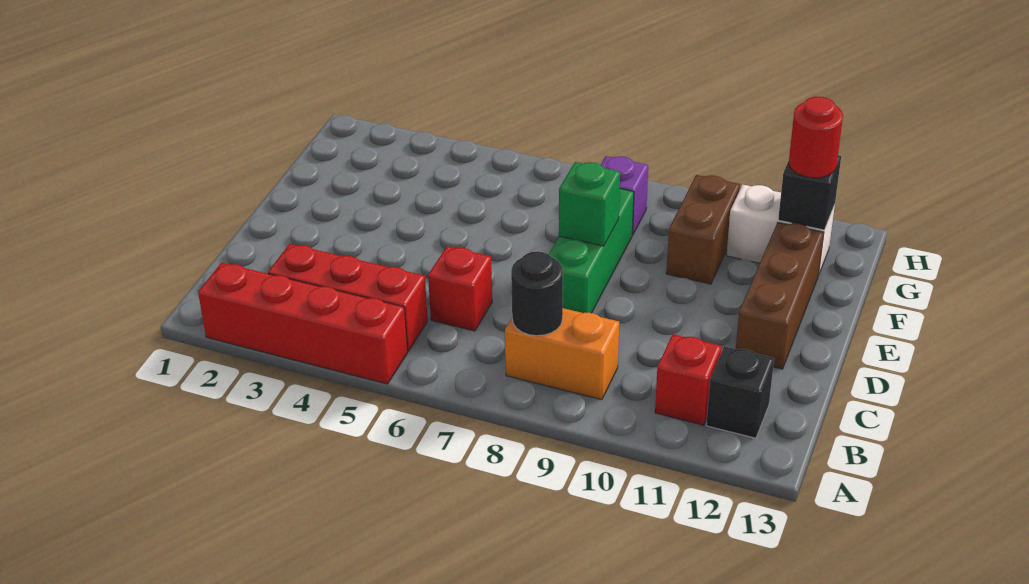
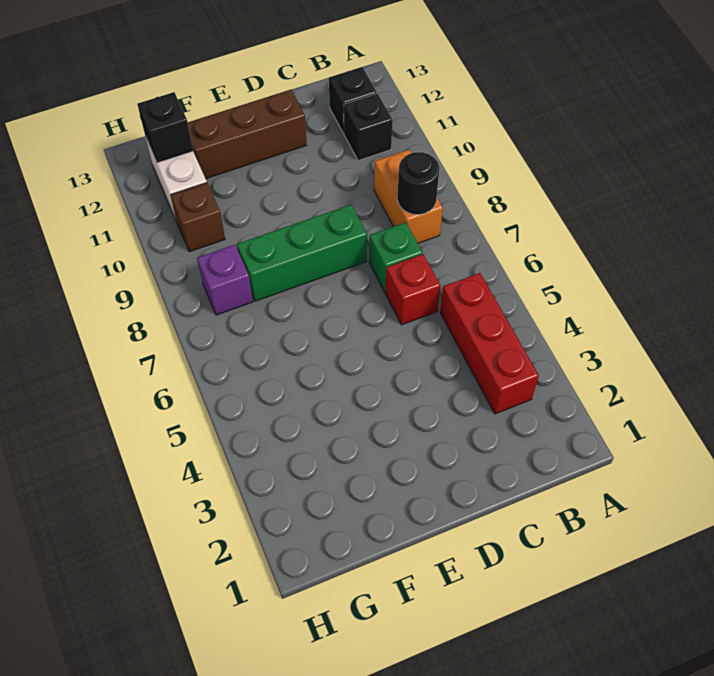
red brick A2:A5 level 1 -> none
red brick B11 level 1 -> black brick B11 level 1
green brick E8 level 2 -> green brick C7 level 1
brown brick F10:G10 level 1 -> brown brick G10 level 1
red round brick G12 level 3 -> none

